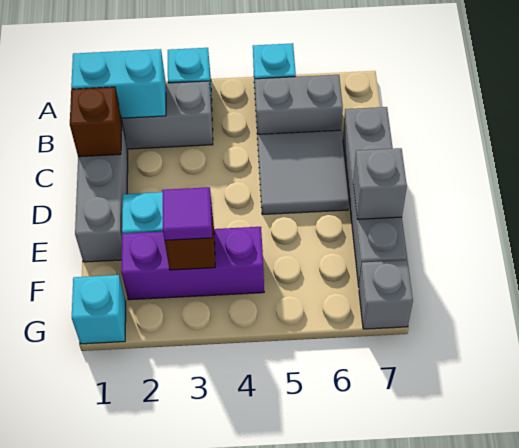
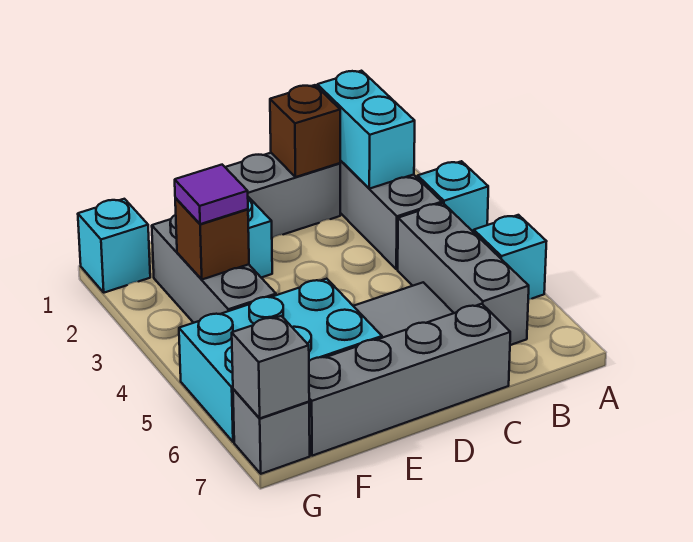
grey brick B5:B6 level 1 -> grey brick B4:B6 level 1
none -> cyan brick E5:G6 level 1
grey brick E7 level 2 -> grey brick G7 level 2
purple brick F2:F4 level 1 -> grey brick F2:F4 level 1

